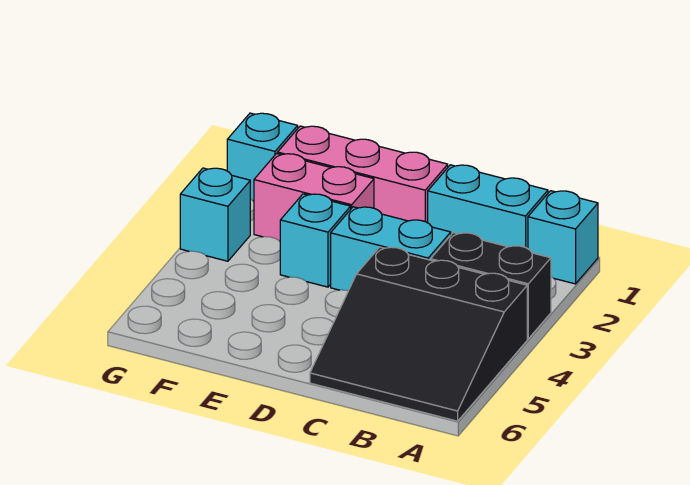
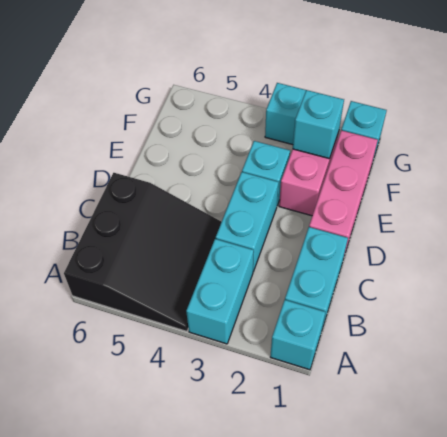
black brick A3:B3 level 1 -> cyan brick A3:B3 level 1
black slope A4:C6 level 1 top 4 -> black slope A4:C6 level 1 top 6
none -> cyan brick F2 level 2

